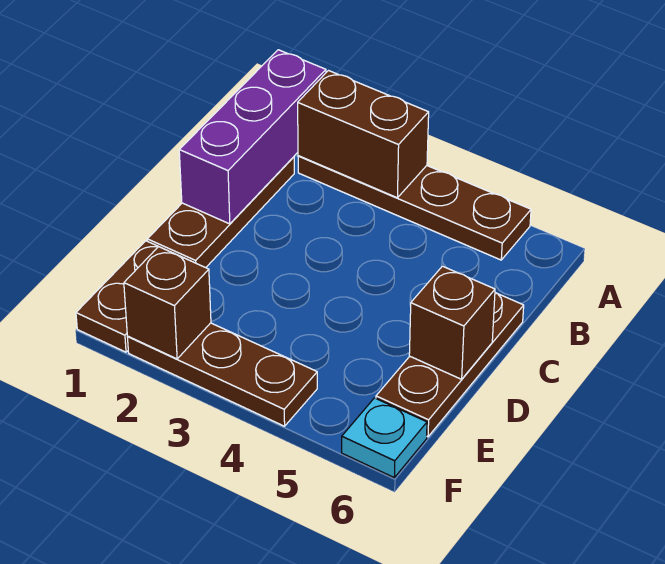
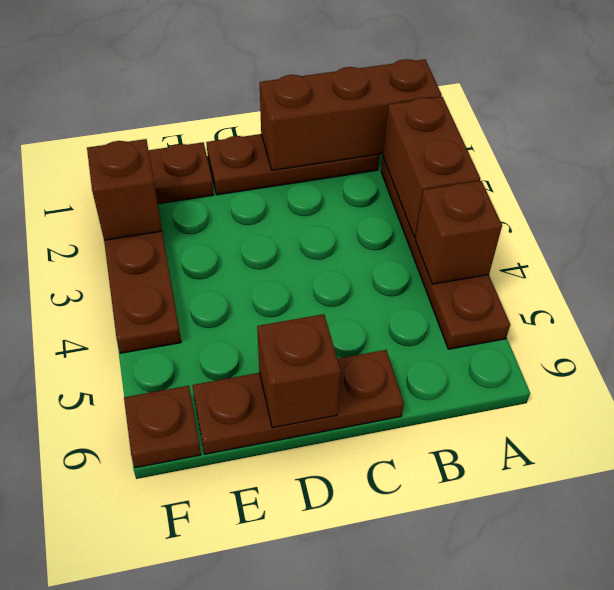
purple brick A1:C1 level 2 -> brown brick A1:C1 level 2
none -> brown brick A4 level 2
cyan plate F6 level 1 -> brown plate F6 level 1

